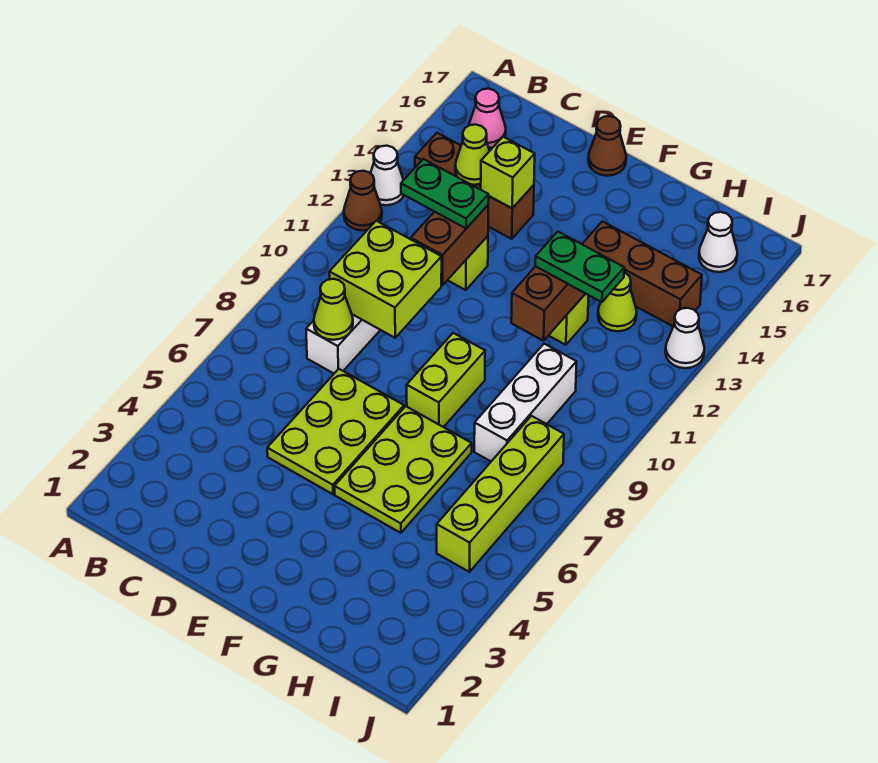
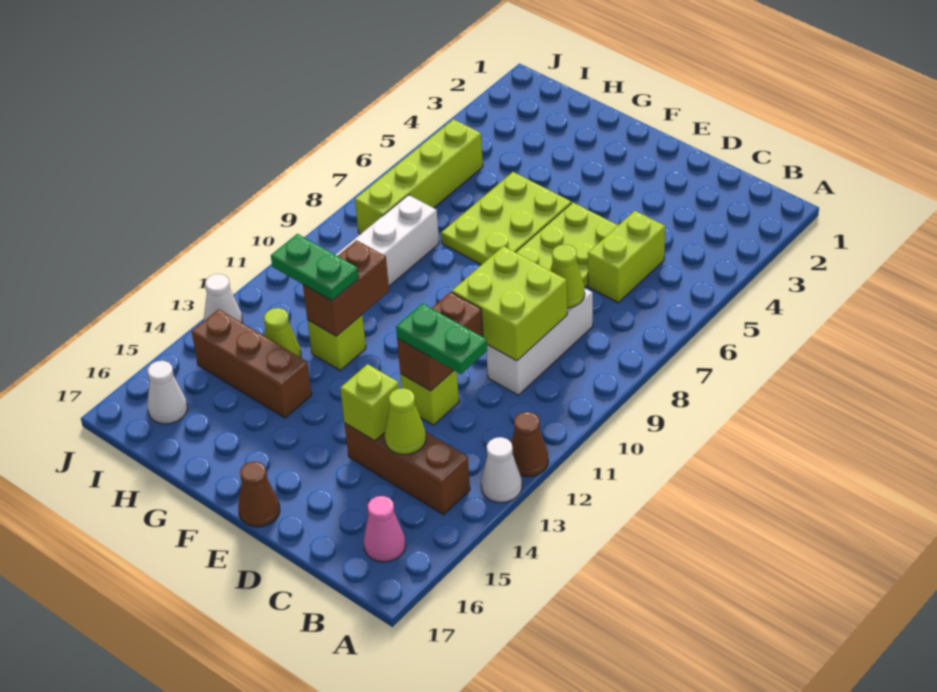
lime brick F8:F9 level 1 -> lime brick C5:C6 level 1

